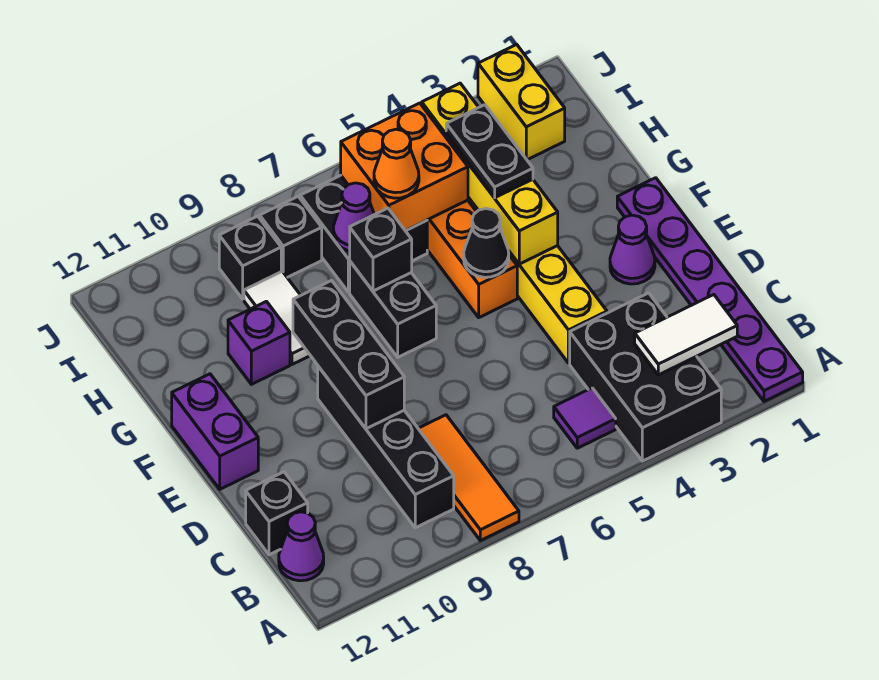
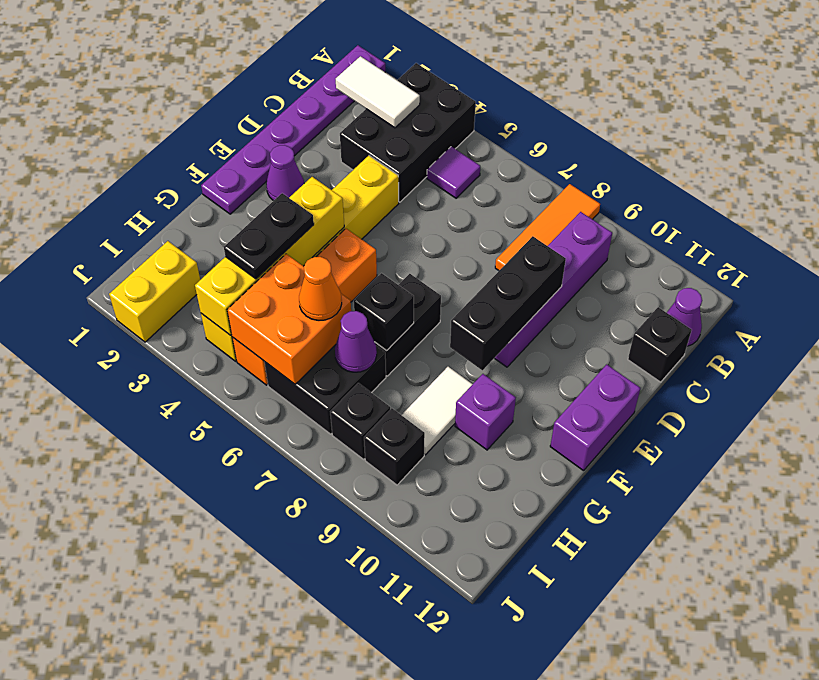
black brick B9:E9 level 1 -> purple brick B9:E9 level 1
black cone F5 level 2 -> none

